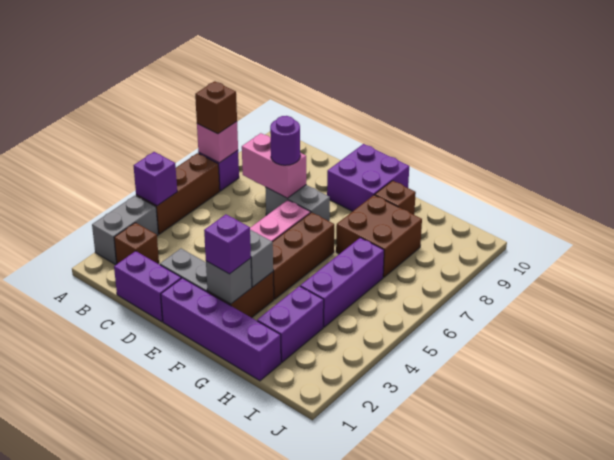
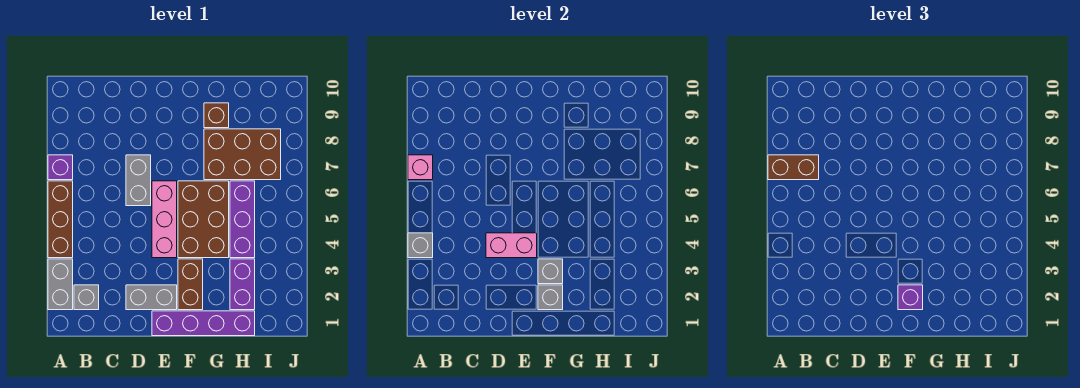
purple brick A4 level 2 -> grey brick A4 level 2
brown brick A7 level 3 -> brown brick A7:B7 level 3
brown brick B2 level 1 -> grey brick B2 level 1
purple brick C1:D1 level 1 -> none
pink brick C7:D7 level 2 -> pink brick D4:E4 level 2
grey brick D7:E7 level 1 -> grey brick D6:D7 level 1
purple round brick D7 level 3 -> none
purple brick E9:F10 level 1 -> none
brown brick F4:F6 level 1 -> brown brick F4:G6 level 1
brown brick G7:H8 level 1 -> brown brick G7:I8 level 1

